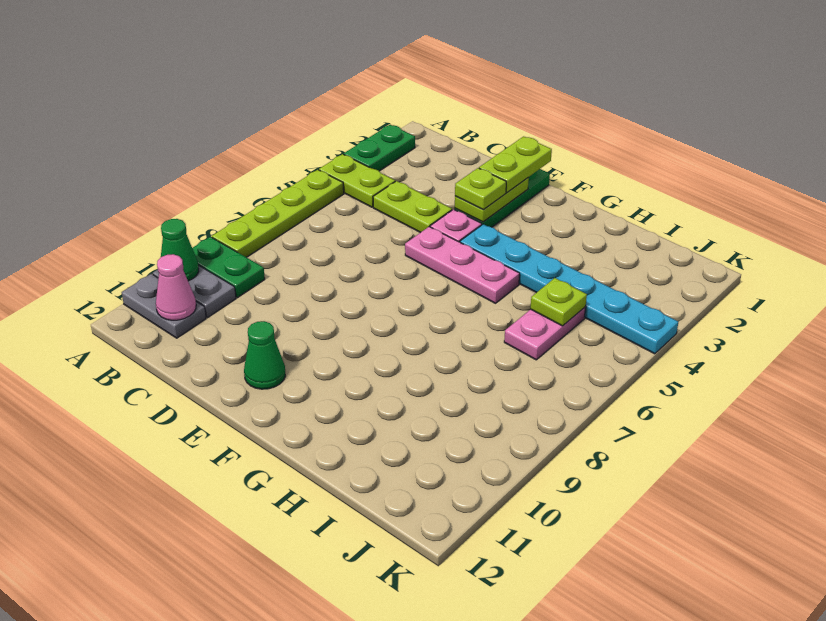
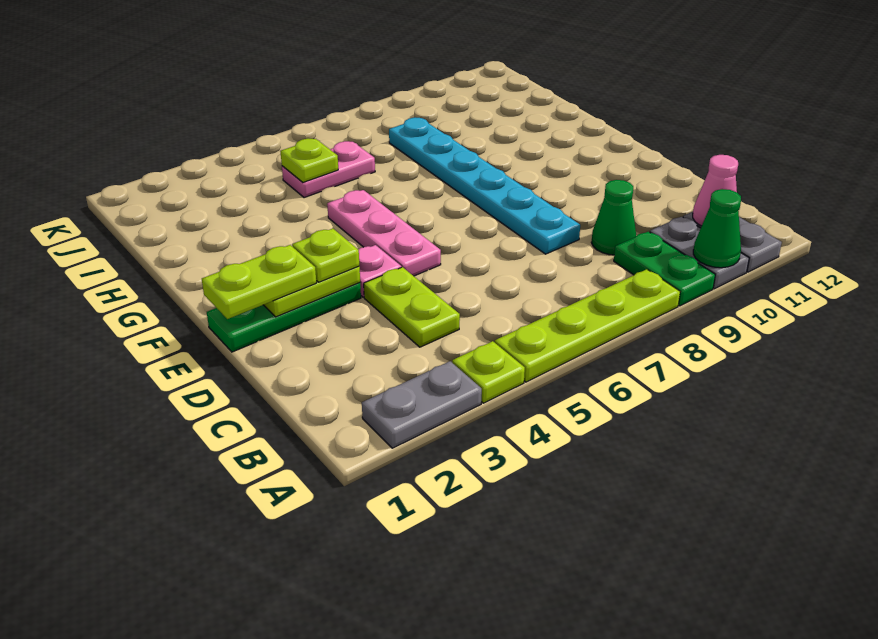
green plate A2:A3 level 1 -> grey plate A2:A3 level 1
lime plate A4:B4 level 1 -> lime plate A4 level 1
green cone E11 level 1 -> green cone C9 level 1
cyan plate F4:K4 level 1 -> cyan plate D8:I8 level 1

